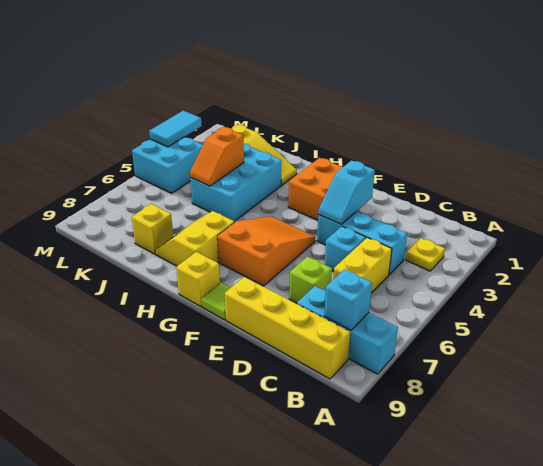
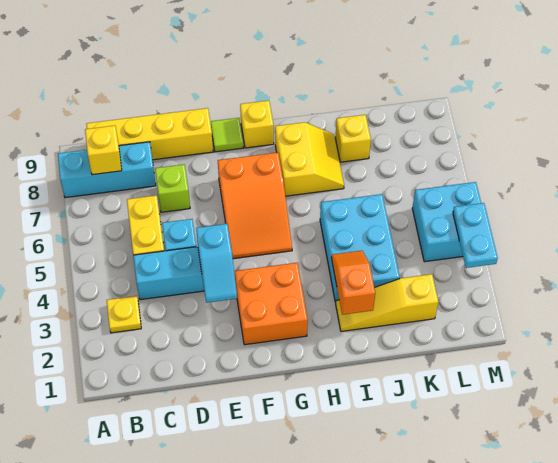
cyan brick B8 level 2 -> yellow brick B8 level 2
cyan slope E3:E4 level 2 top 3 -> cyan slope E3:E4 level 2 top 4
orange slope J4:J5 level 2 top 4 -> orange slope I2:I3 level 2 top 2
cyan tile M3:M4 level 2 -> cyan plate M3:M4 level 2

